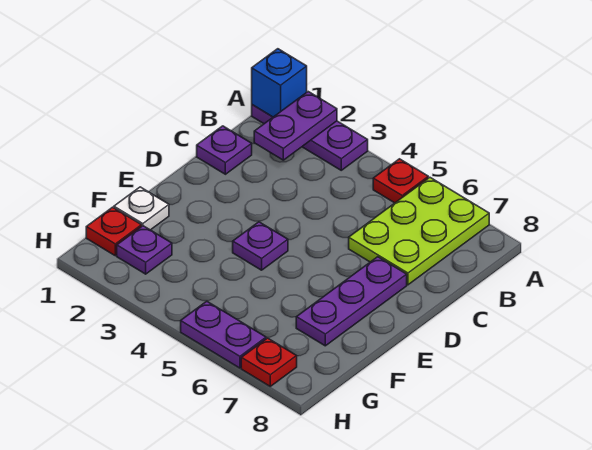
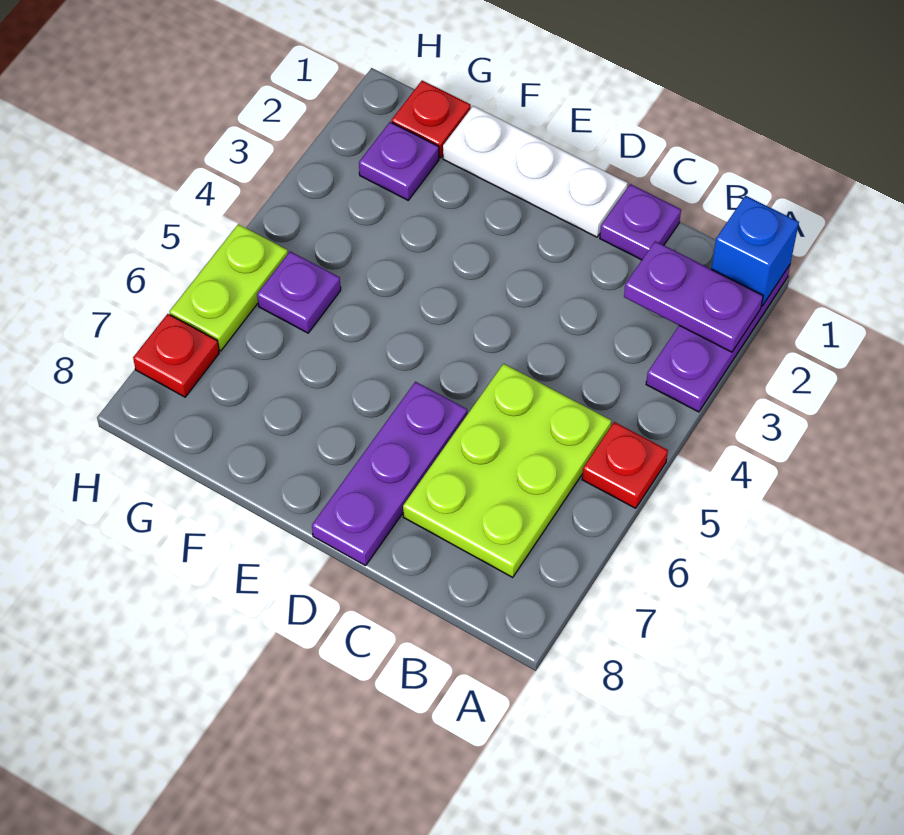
lime plate A6:C7 level 1 -> lime plate B5:C7 level 1
purple plate D7:F7 level 1 -> purple plate D6:D8 level 1
purple plate E4 level 1 -> purple plate G5 level 1
white plate F1 level 1 -> white plate D1:F1 level 1
purple plate H5:H6 level 1 -> lime plate H5:H6 level 1

